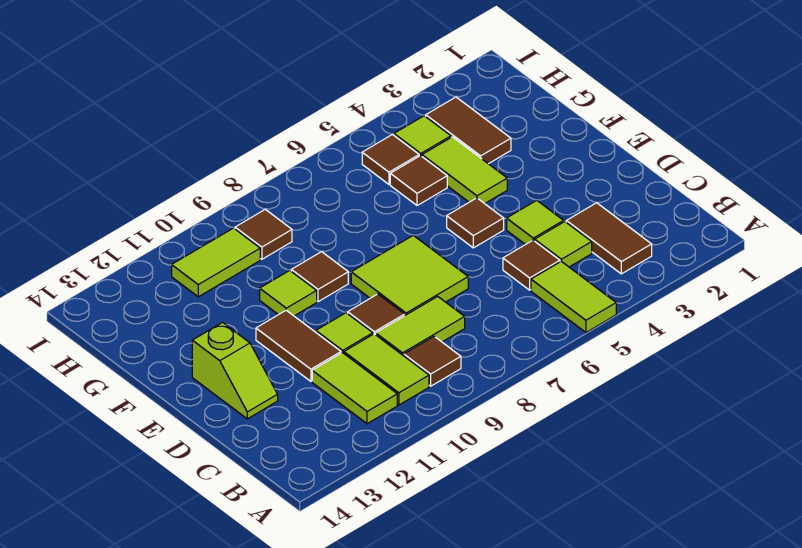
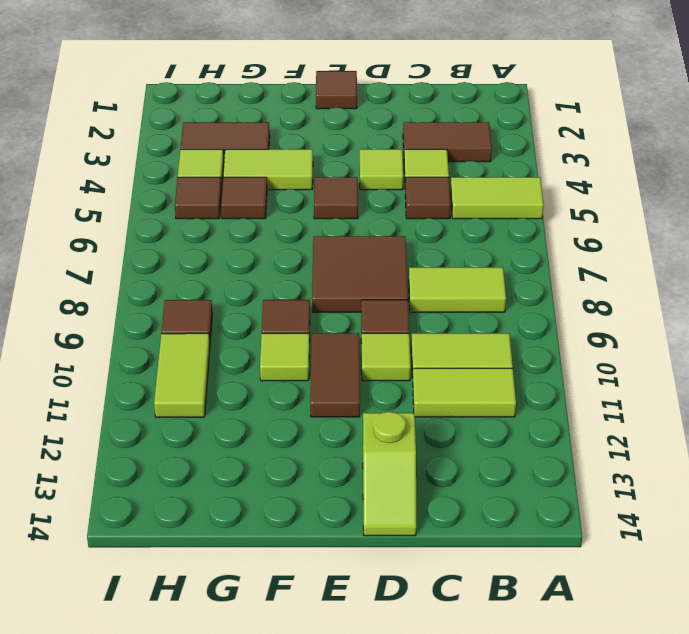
brown tile B9 level 1 -> brown tile E1 level 1
lime tile C8:C9 level 1 -> lime tile B8:C8 level 1
lime tile D7:E8 level 1 -> brown tile D7:E8 level 1
brown tile D11:E11 level 1 -> brown tile E10:E11 level 1
lime slope D13:E13 level 1 top E -> lime slope D13:D14 level 1 top 13

